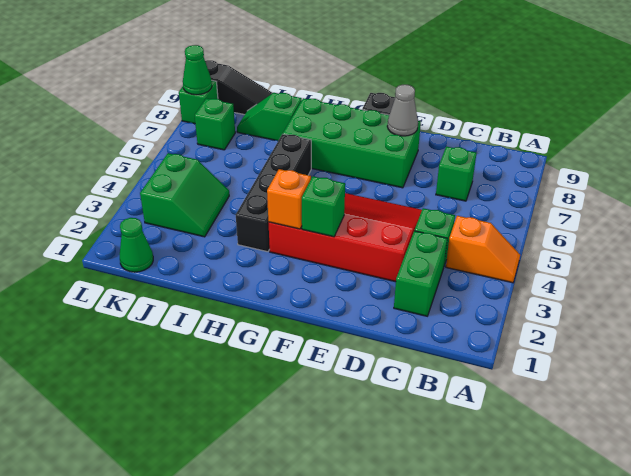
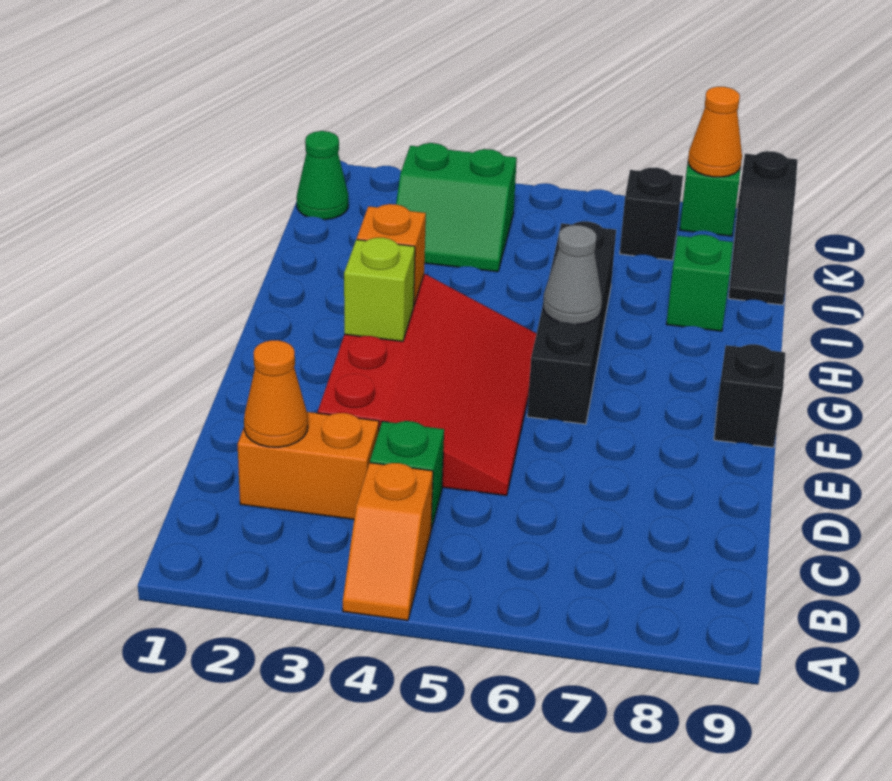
green brick C2:C3 level 1 -> orange brick C2:C3 level 1
none -> orange cone C2 level 2
green brick C7 level 1 -> none
green brick E7:H8 level 1 -> none
grey cone E8 level 2 -> grey cone G6 level 2
green brick F3 level 2 -> lime brick F3 level 2
black brick H3:H6 level 1 -> black brick F6:I6 level 1
green brick K7 level 1 -> black brick K7 level 1
green cone L8 level 2 -> orange cone L8 level 2

